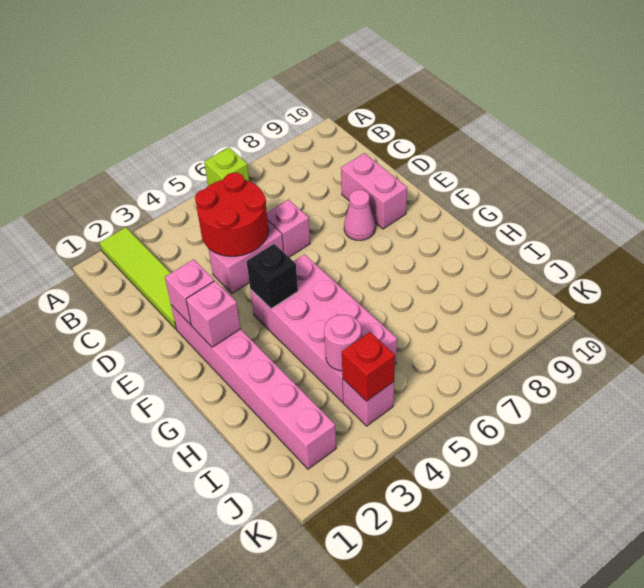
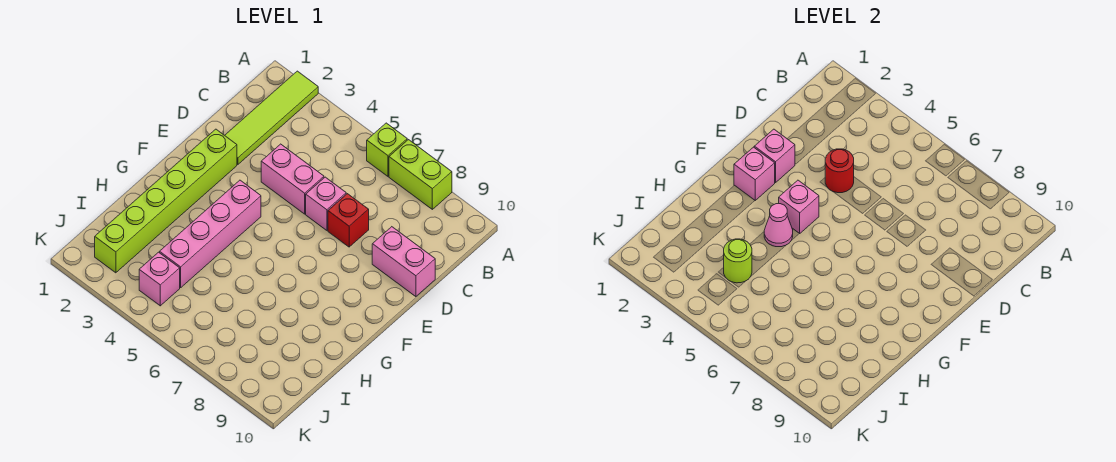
none -> lime brick A7:A8 level 1
red round brick C4:D5 level 2 -> red round brick D4 level 2
pink brick D9:E9 level 1 -> pink brick D9:D10 level 1
pink brick E2:J2 level 1 -> lime brick E2:J2 level 1
pink cone E8 level 1 -> pink cone G4 level 2
pink brick F4:I5 level 1 -> pink brick F4:I4 level 1
black brick F4 level 2 -> pink brick F4 level 2
pink round brick I4 level 2 -> lime round brick I4 level 2
red brick J4 level 2 -> red brick D7 level 1

